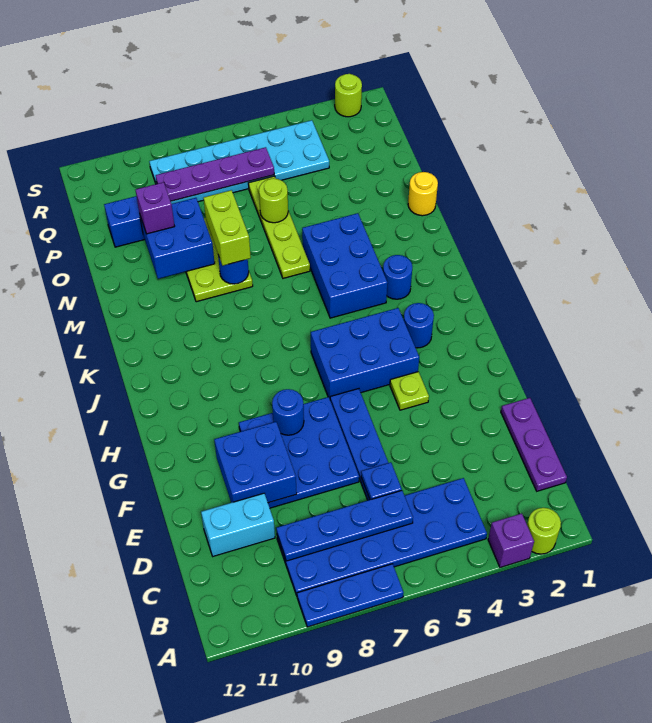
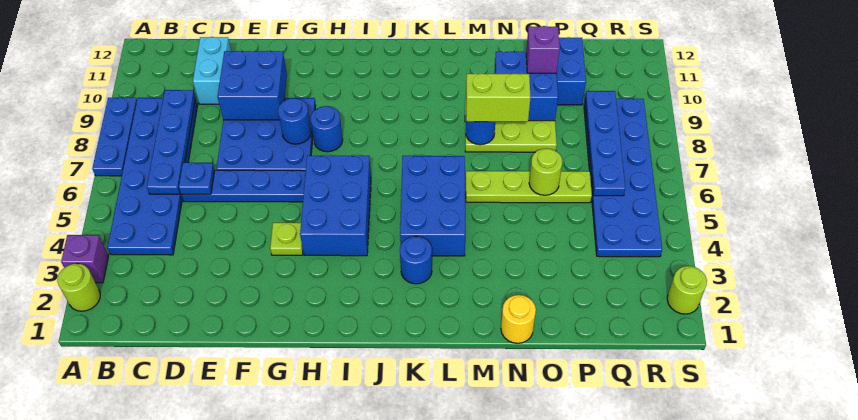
purple plate C1:E1 level 1 -> none
blue round brick I3 level 1 -> blue round brick H8 level 1
blue brick K4:M5 level 1 -> blue brick K4:L6 level 1
cyan plate Q4:R9 level 1 -> blue plate Q4:R9 level 1
purple plate Q6:Q9 level 2 -> blue plate Q6:Q9 level 2

